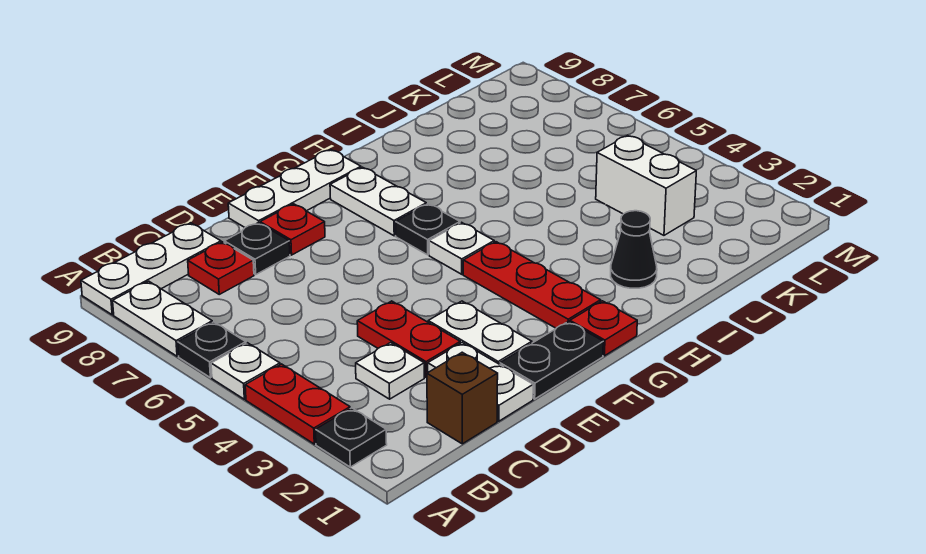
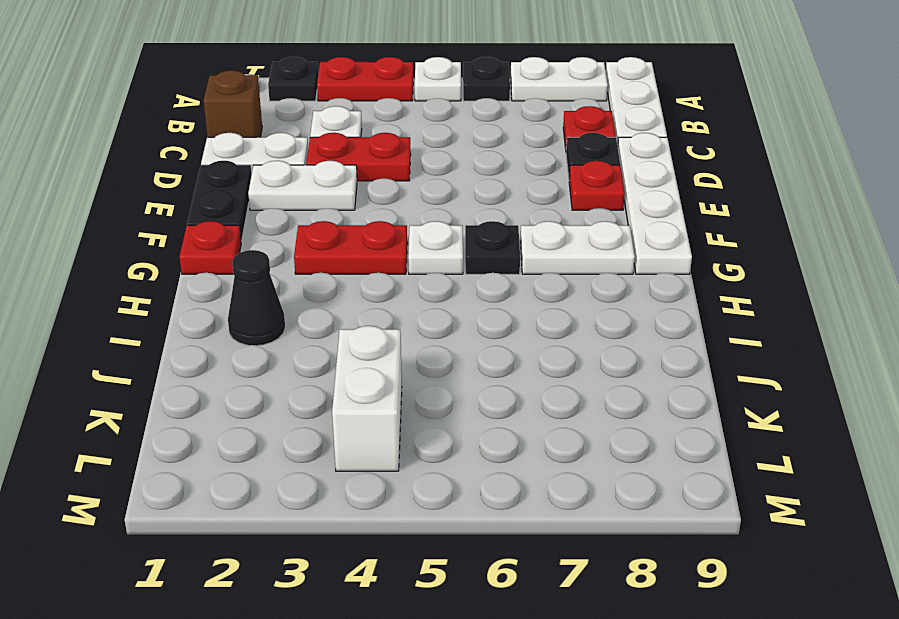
white plate E9:G9 level 1 -> white plate D9:G9 level 1
red plate G2:G4 level 1 -> red plate G3:G4 level 1
white brick K3:K4 level 1 -> white brick K4:L4 level 1

